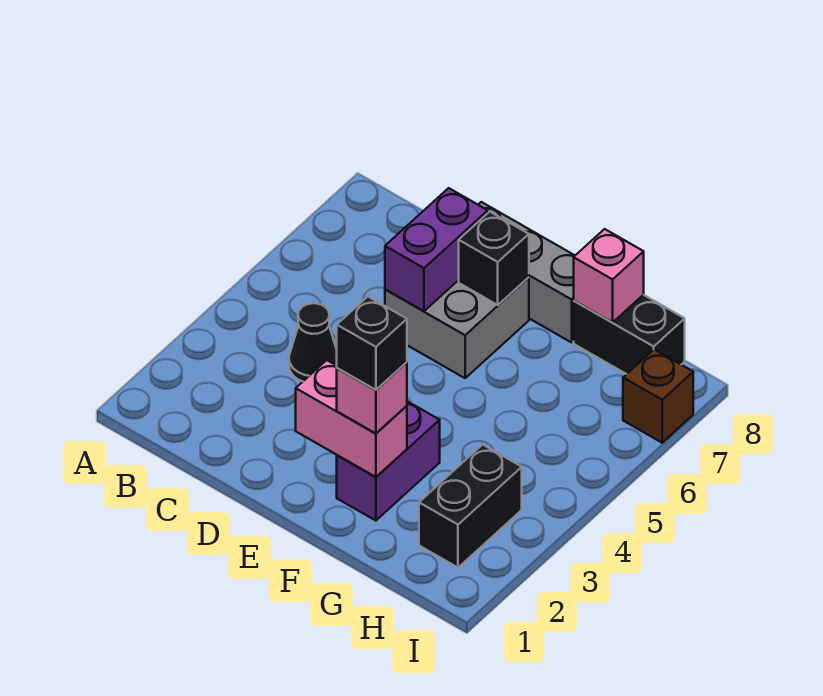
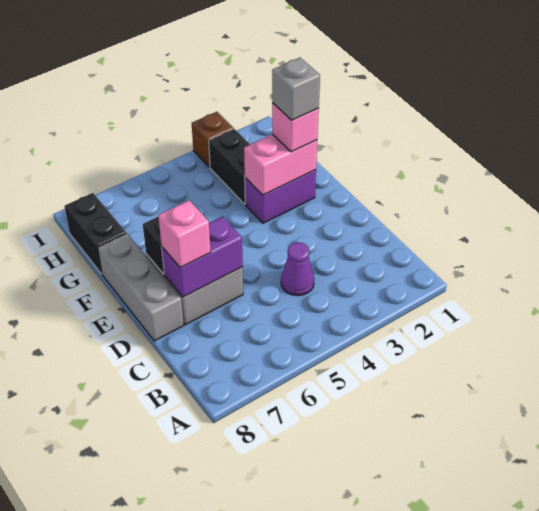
black cone C4 level 1 -> purple cone C4 level 1
pink brick E2:F2 level 2 -> pink brick F2:F3 level 2
black brick F2 level 4 -> grey brick F2 level 4
pink brick G8 level 2 -> pink brick D7 level 3
black brick H2:H3 level 1 -> black brick G3:H3 level 1
brown brick I7 level 1 -> brown brick I3 level 1

